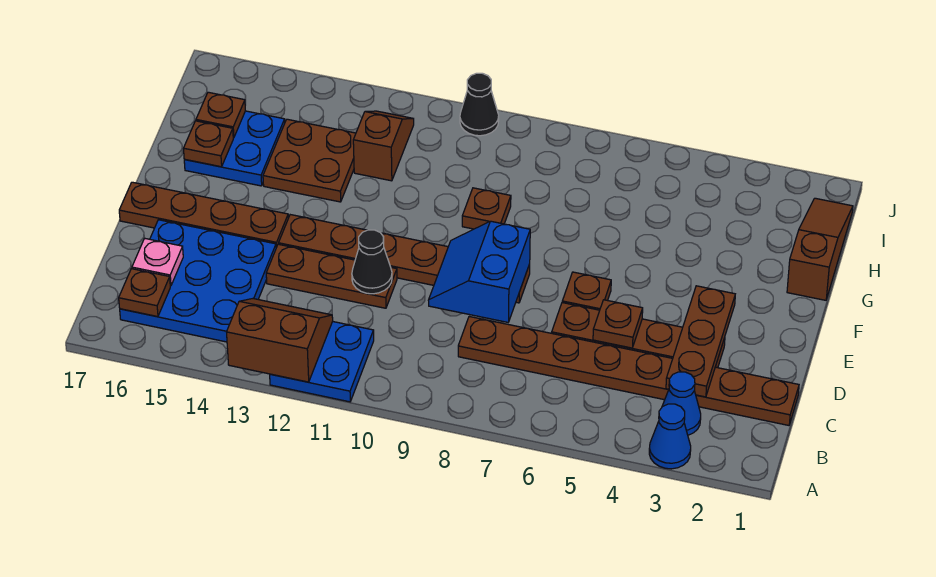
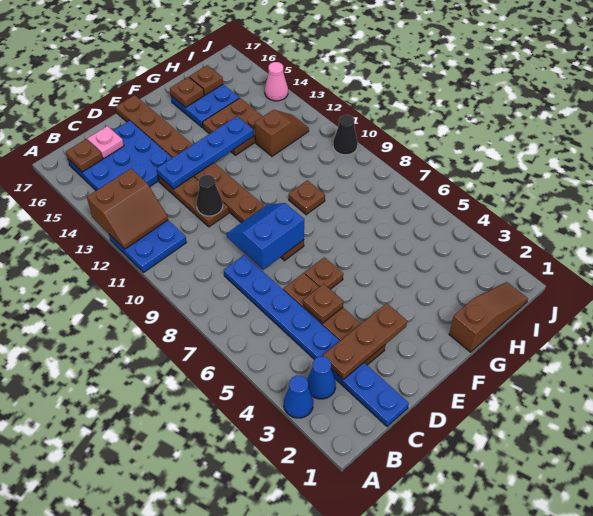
brown slope A12:B13 level 2 top A -> brown slope A12:B13 level 2 top 13
brown plate C1:C8 level 1 -> blue plate C1:C8 level 1
none -> blue plate D13:G13 level 2
none -> pink cone J14 level 1

